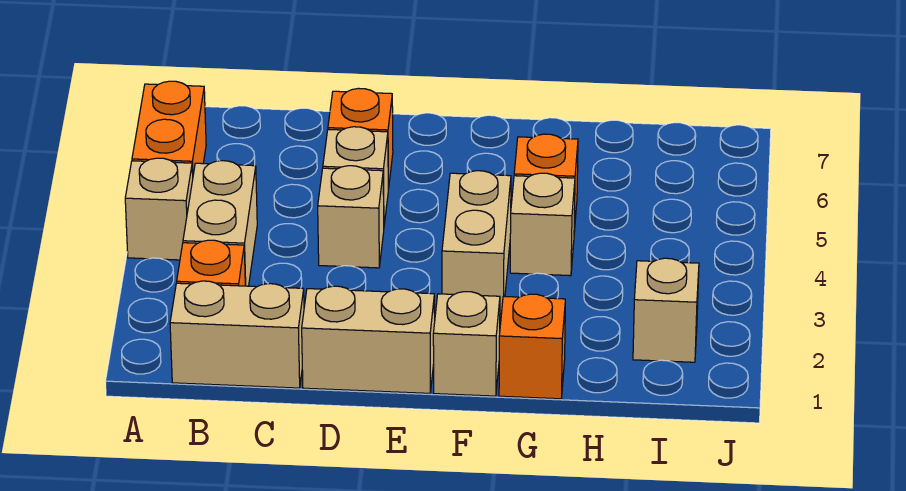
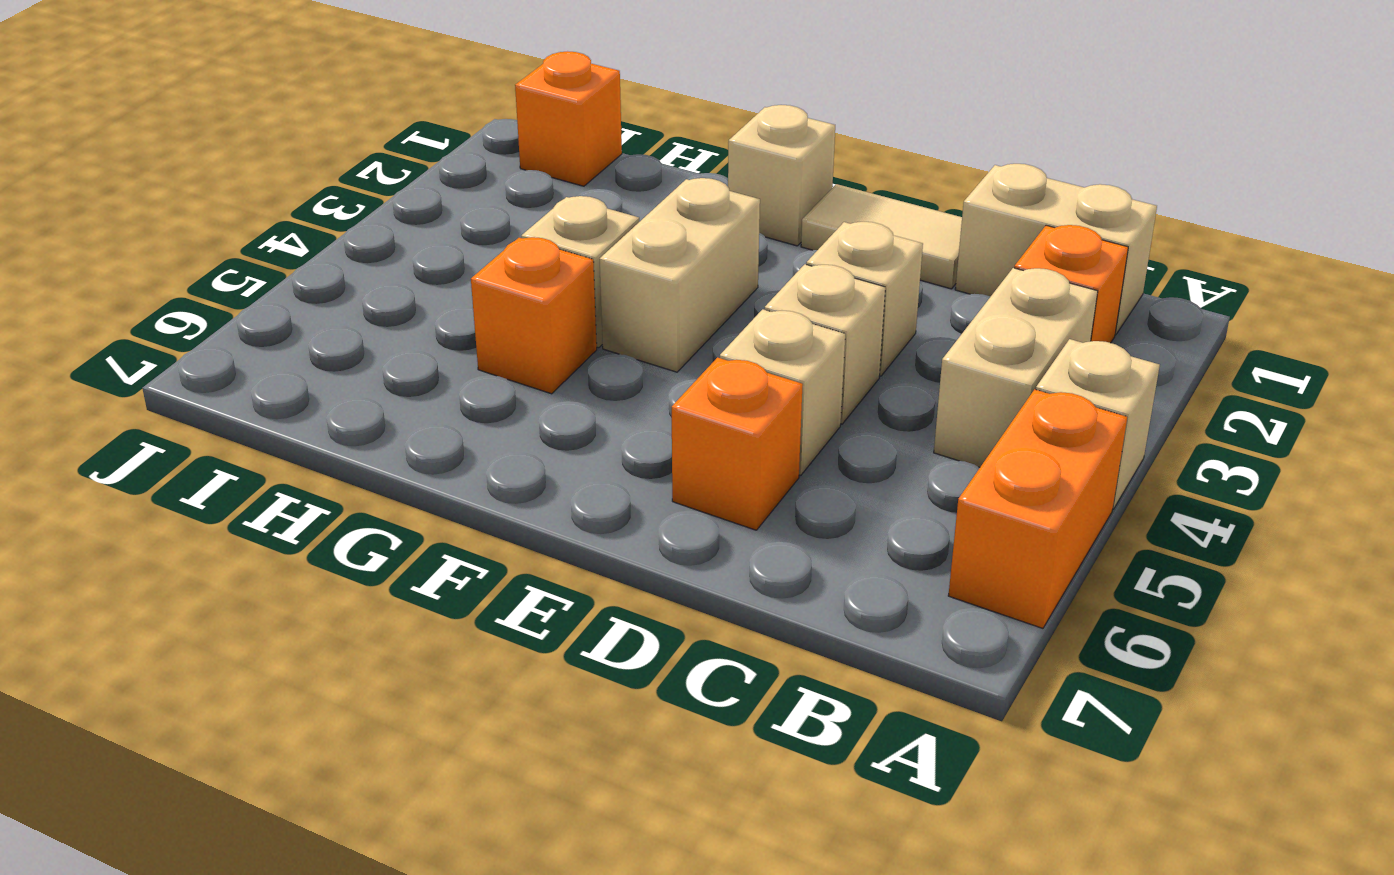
tan brick D1:E1 level 1 -> tan tile D1:E1 level 1
orange brick G1 level 1 -> orange brick I1 level 1
tan brick I2 level 1 -> tan brick D3 level 1

